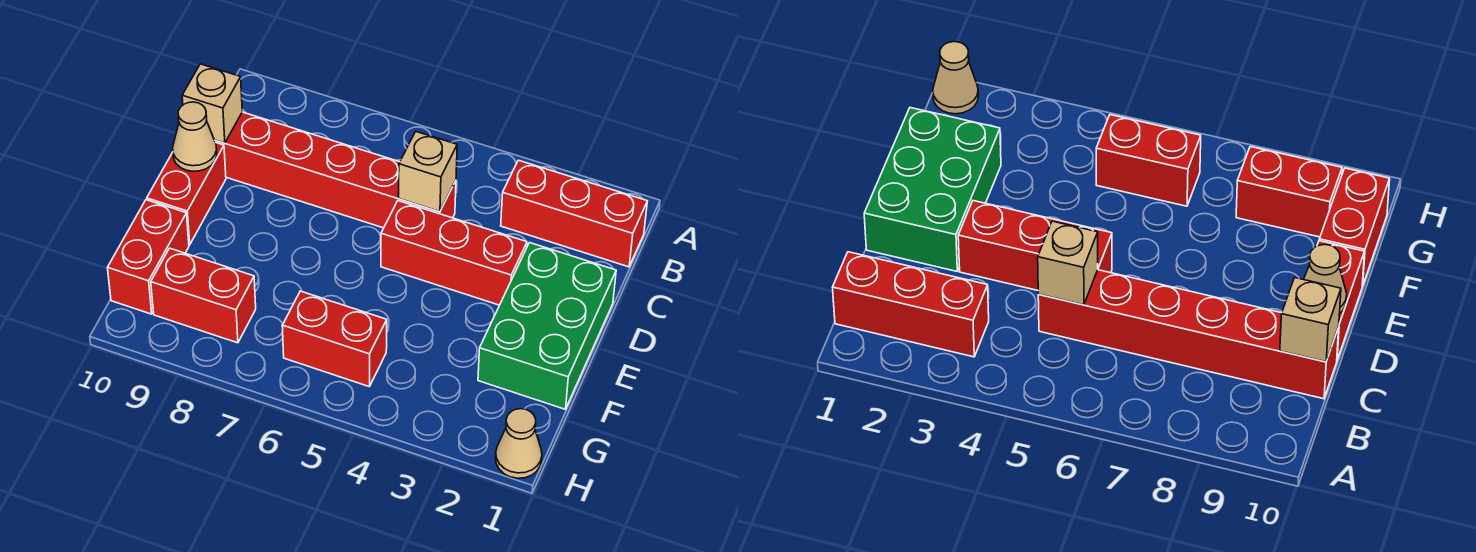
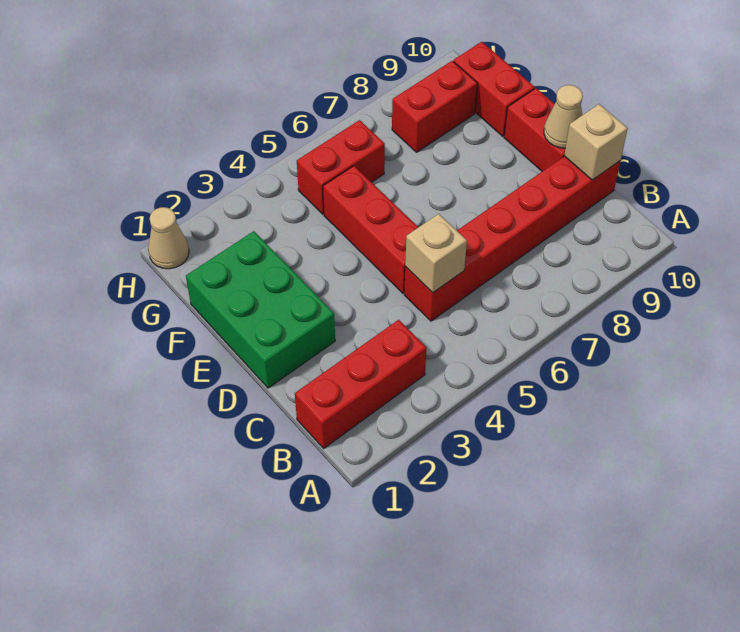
red brick D3:D5 level 1 -> red brick D5:F5 level 1

